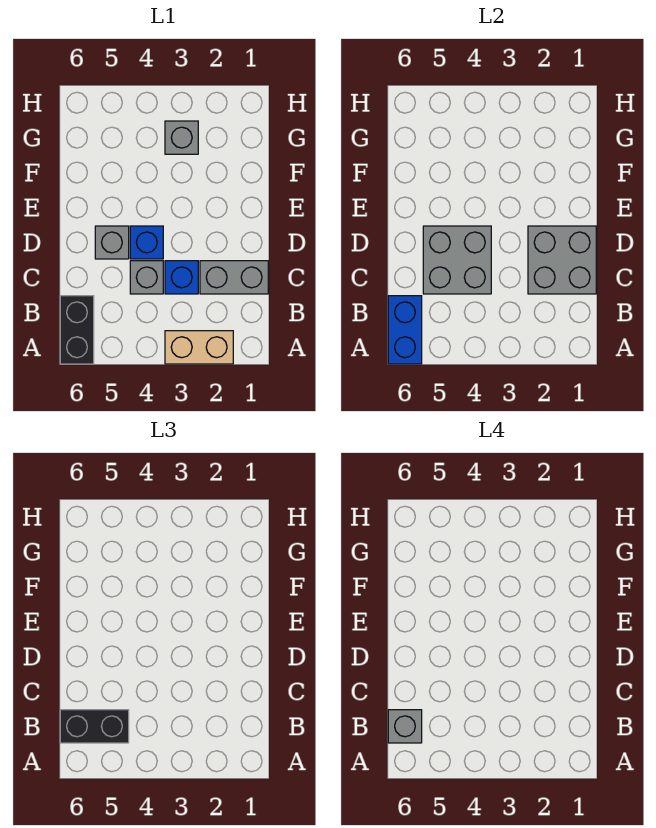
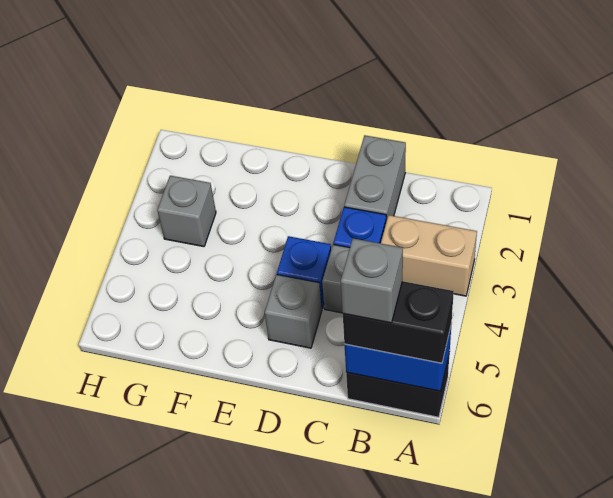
tan brick A2:A3 level 1 -> tan brick A3:B3 level 1
black brick B5:B6 level 3 -> black brick A6:B6 level 3
grey brick C1:D2 level 2 -> none
grey brick C4:D5 level 2 -> none

